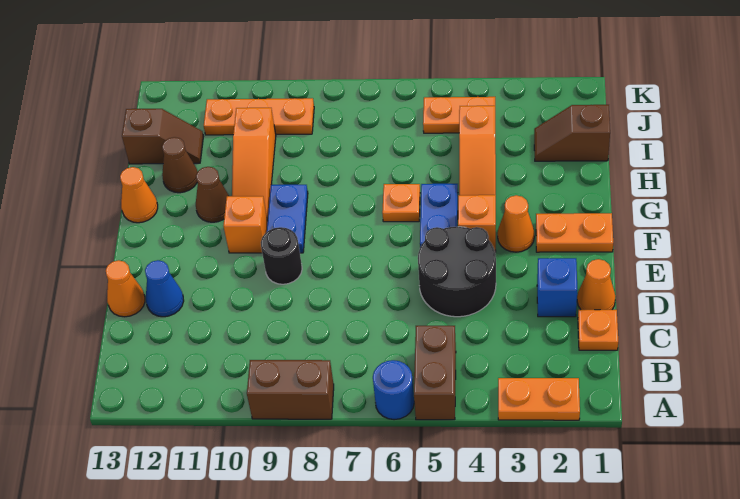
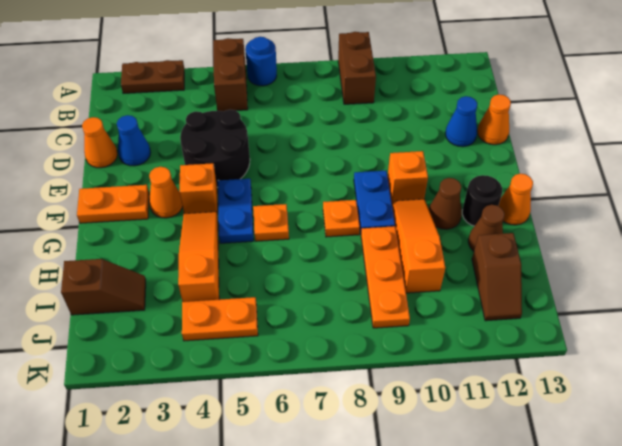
orange plate A2:A3 level 1 -> brown plate A2:A3 level 1
brown brick A8:A9 level 1 -> brown brick A9:B9 level 1
orange plate C1 level 1 -> orange plate G8 level 1
blue brick D2 level 1 -> blue cone D2 level 1
black round brick E9 level 1 -> black round brick G12 level 1
brown slope I12:I13 level 1 top 13 -> brown slope I12:J12 level 1 top I
orange plate J9:J11 level 1 -> orange plate H9:J9 level 1

